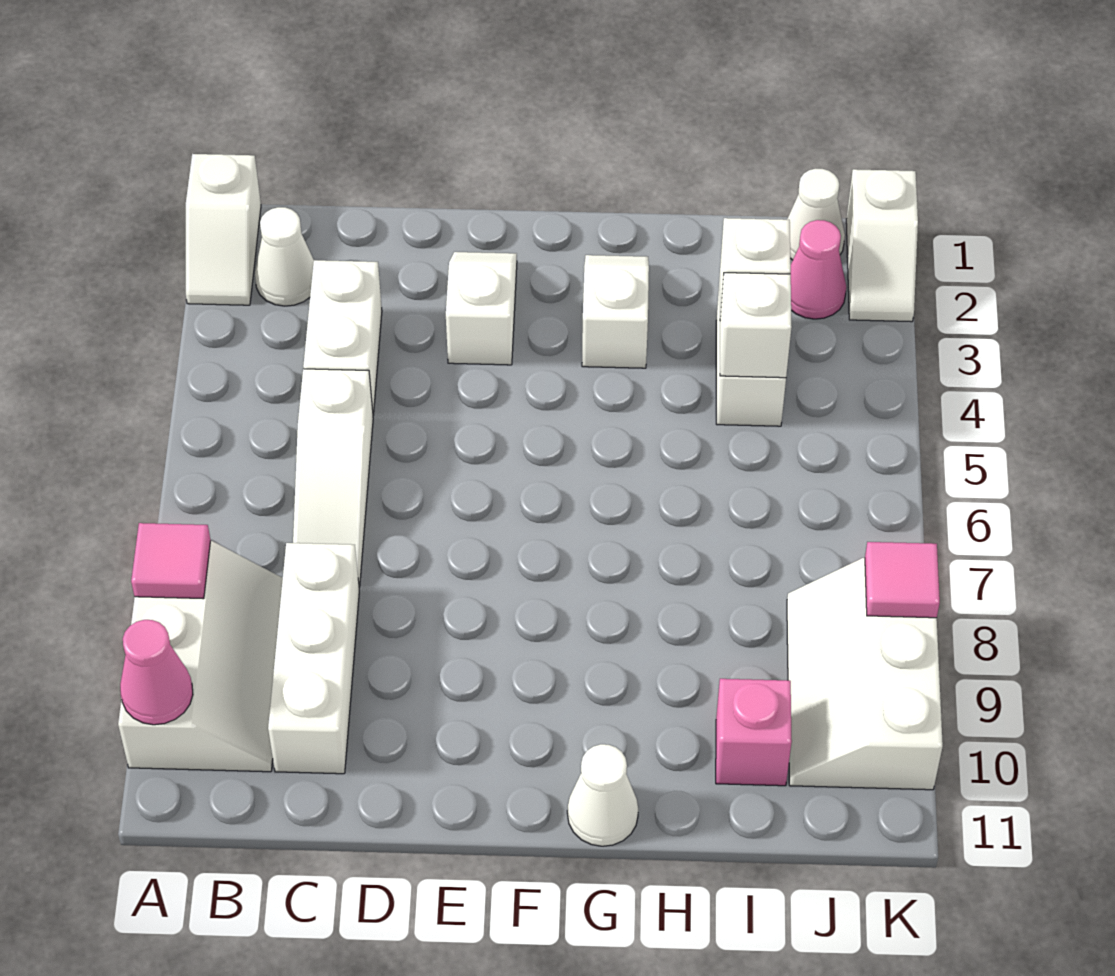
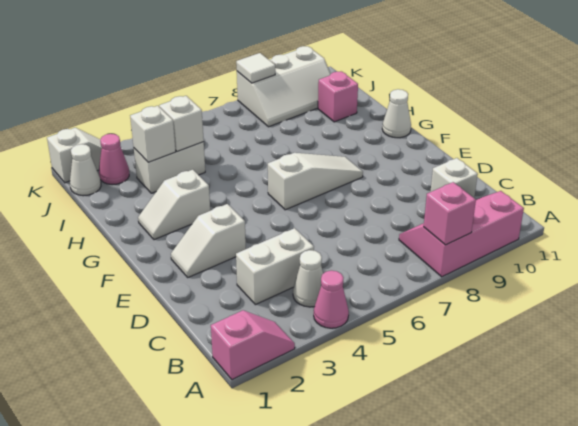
white slope A1:A2 level 1 top 1 -> pink slope A1:A2 level 1 top 1
white slope A8:B10 level 1 top A -> pink slope A8:B10 level 1 top A
pink tile A8 level 2 -> pink brick A8 level 2
pink cone A10 level 2 -> pink cone A4 level 1
white cone B2 level 1 -> white cone B4 level 1
white slope C5:C7 level 1 top 5 -> white slope F6:F8 level 1 top 6
white brick C8:C10 level 1 -> white brick C10 level 1
pink tile K8 level 2 -> white tile K8 level 2

